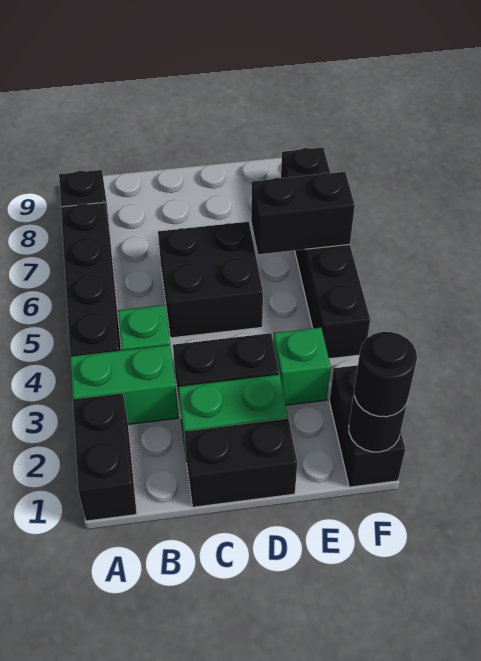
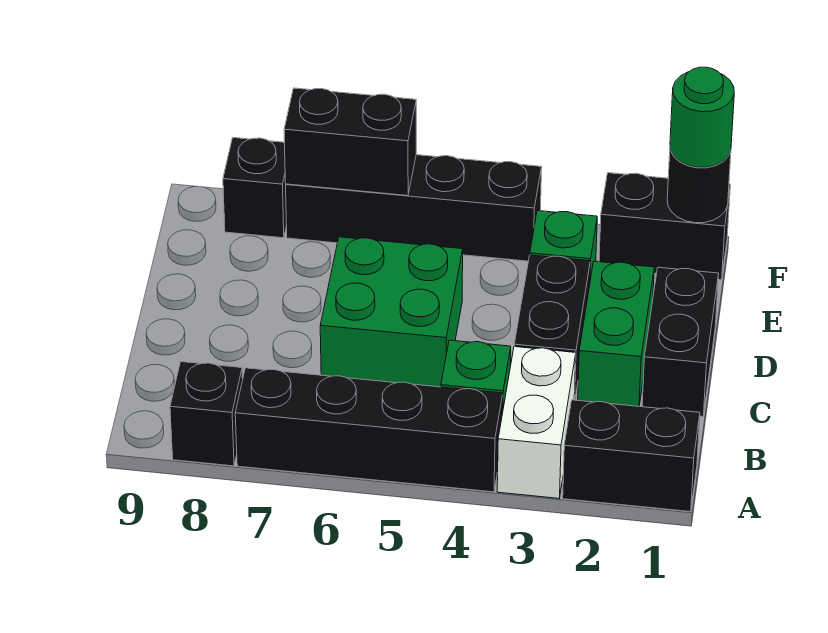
green brick A3:B3 level 1 -> white brick A3:B3 level 1
black brick C5:D6 level 1 -> green brick C5:D6 level 1
black brick E6:F6 level 2 -> black brick F6:F7 level 2
black round brick F1 level 3 -> green round brick F1 level 3

